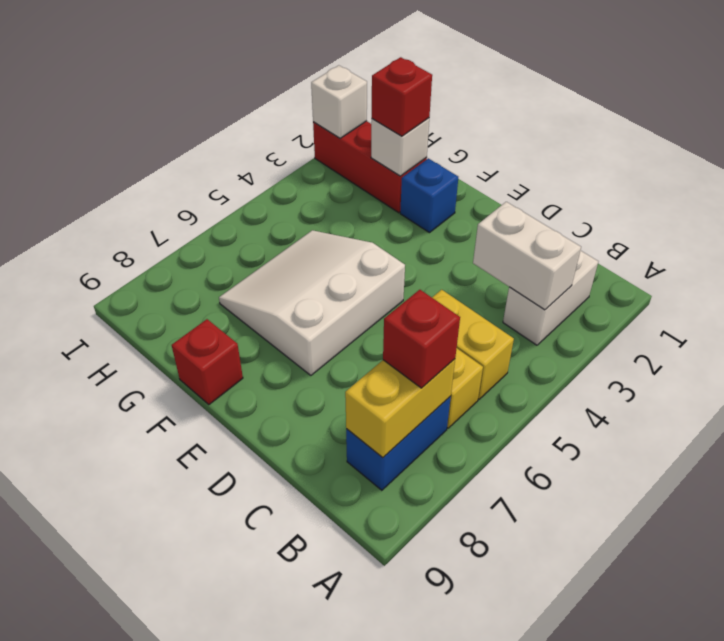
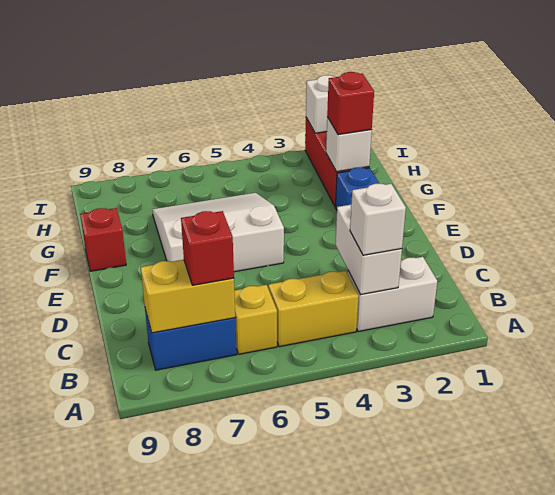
none -> white brick B3 level 3
yellow brick B5:C5 level 1 -> yellow brick B4:B5 level 1

